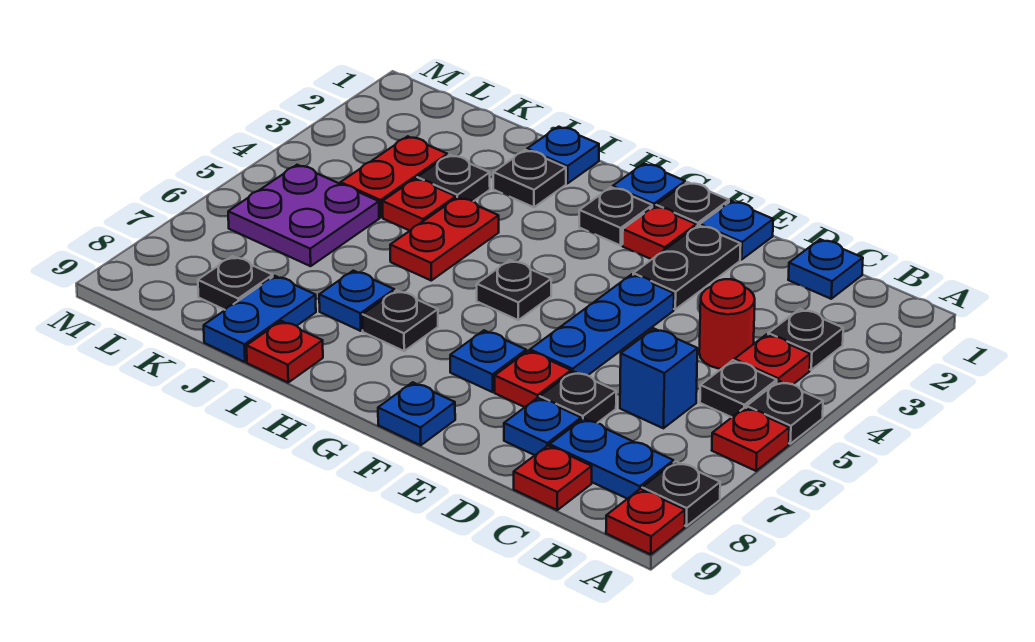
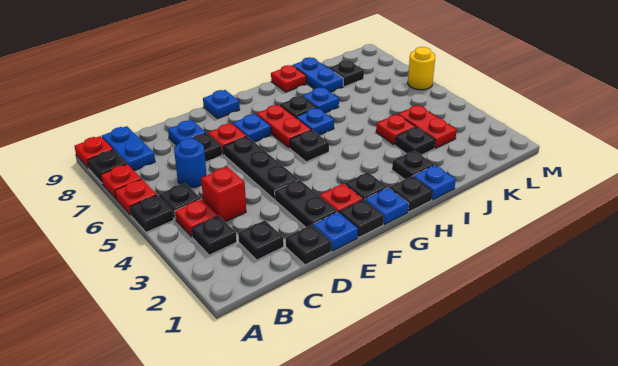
blue plate B8:C8 level 1 -> blue plate B8:B9 level 1
blue plate C1 level 1 -> blue plate H6 level 1
none -> black plate C2 level 1
red round brick C4 level 1 -> red brick C4 level 1
blue brick C6 level 1 -> blue round brick C6 level 1
red plate C9 level 1 -> red plate A7 level 1
none -> black plate D1 level 1
blue plate E4:E6 level 1 -> black plate E4:E6 level 1
none -> black plate H1 level 1
red plate I4:I5 level 1 -> red plate G6:G7 level 1
purple plate K5:L6 level 1 -> none
none -> yellow round brick M6 level 1

